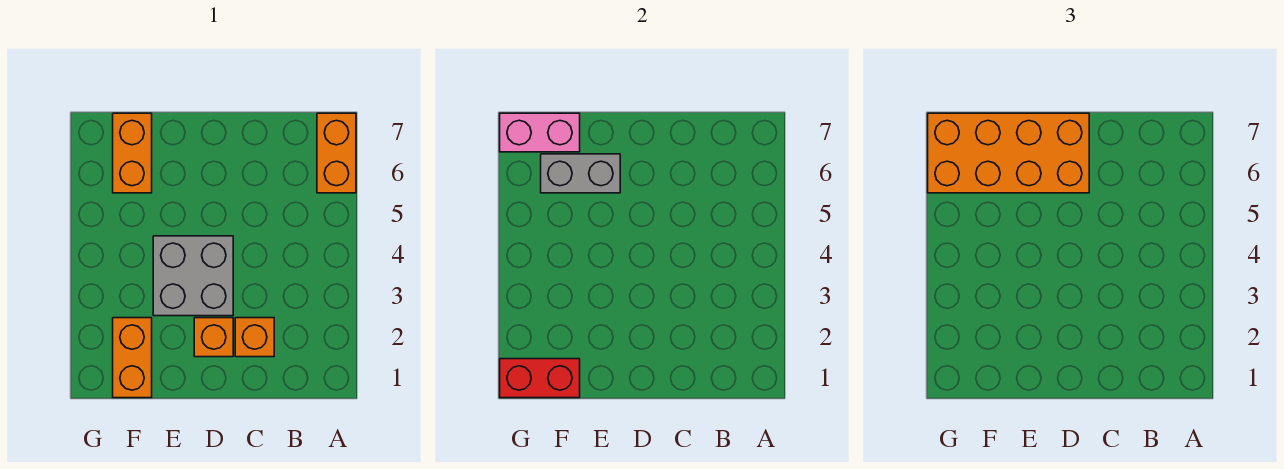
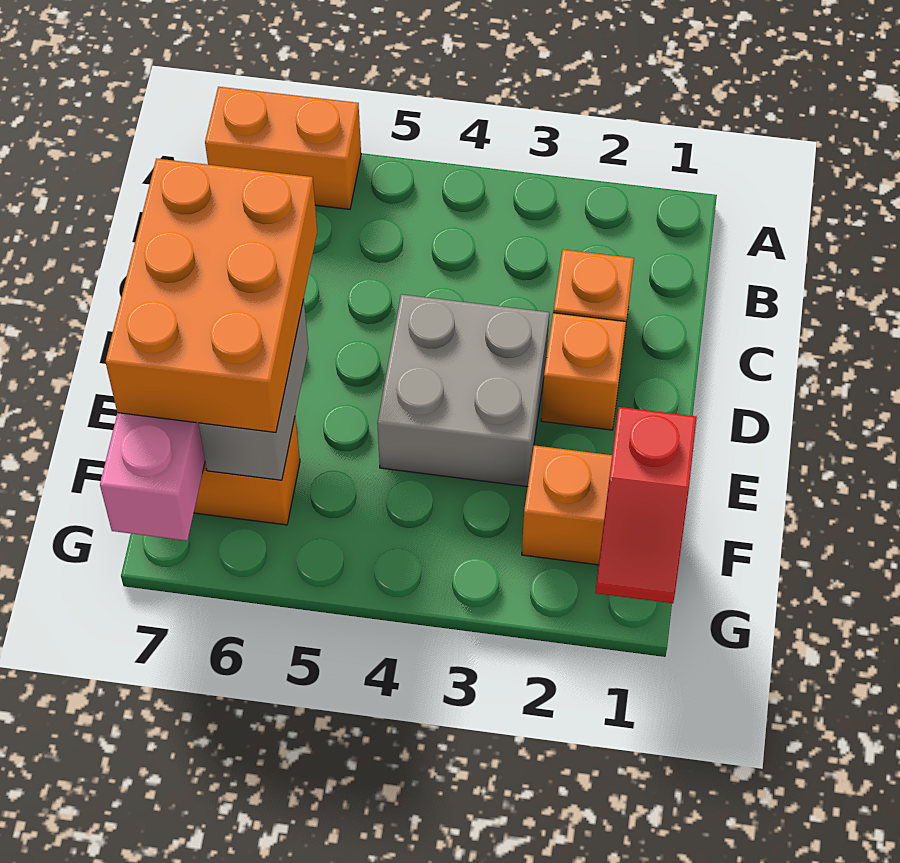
orange brick D6:G7 level 3 -> orange brick D6:F7 level 3
red brick F1:G1 level 2 -> red slope F1:G1 level 2 top F

